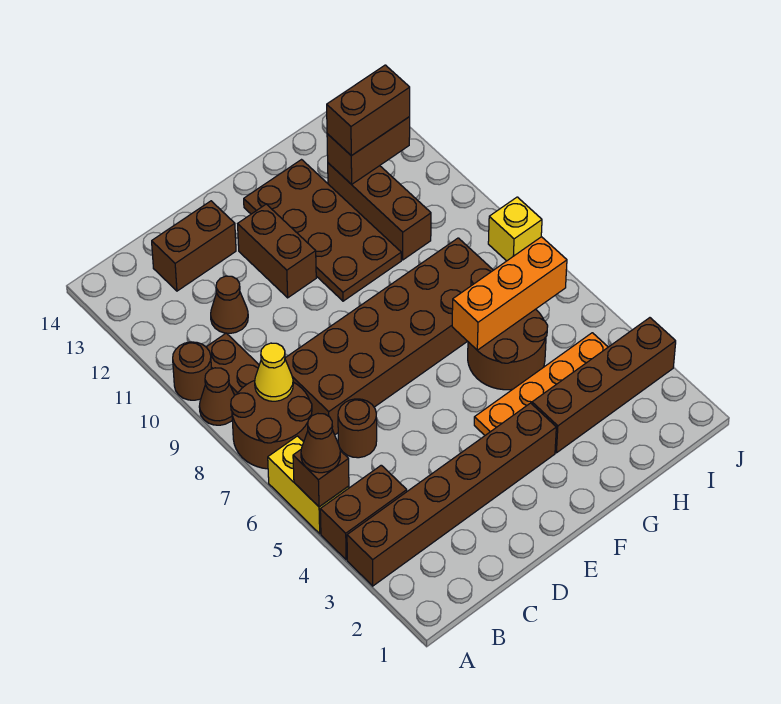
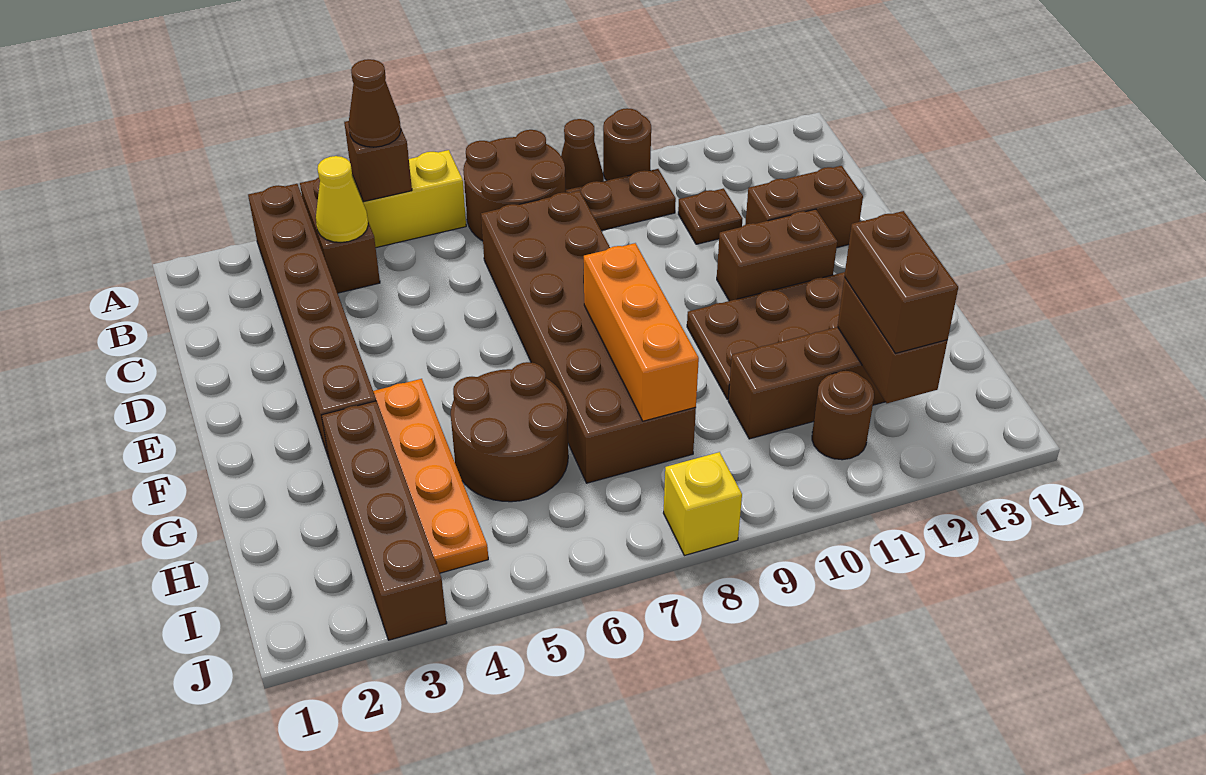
yellow cone B8 level 2 -> yellow cone B4 level 2
brown round brick C6 level 1 -> brown round brick I11 level 1
brown cone C11 level 1 -> brown plate C11 level 1
brown brick C13:D13 level 1 -> brown brick D12:D13 level 1
orange brick G6:I6 level 2 -> orange brick F8:H8 level 2

